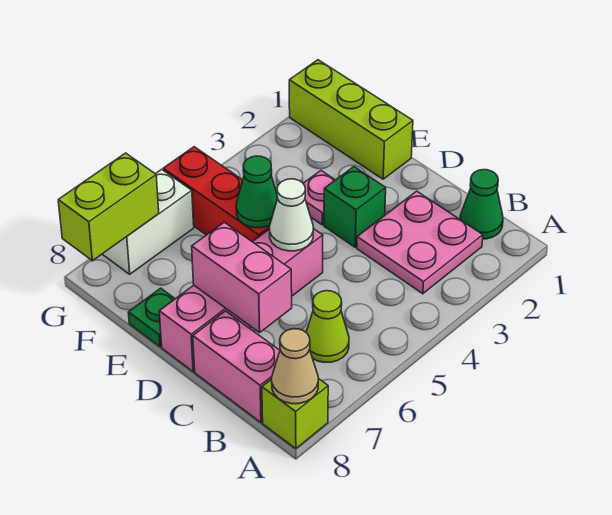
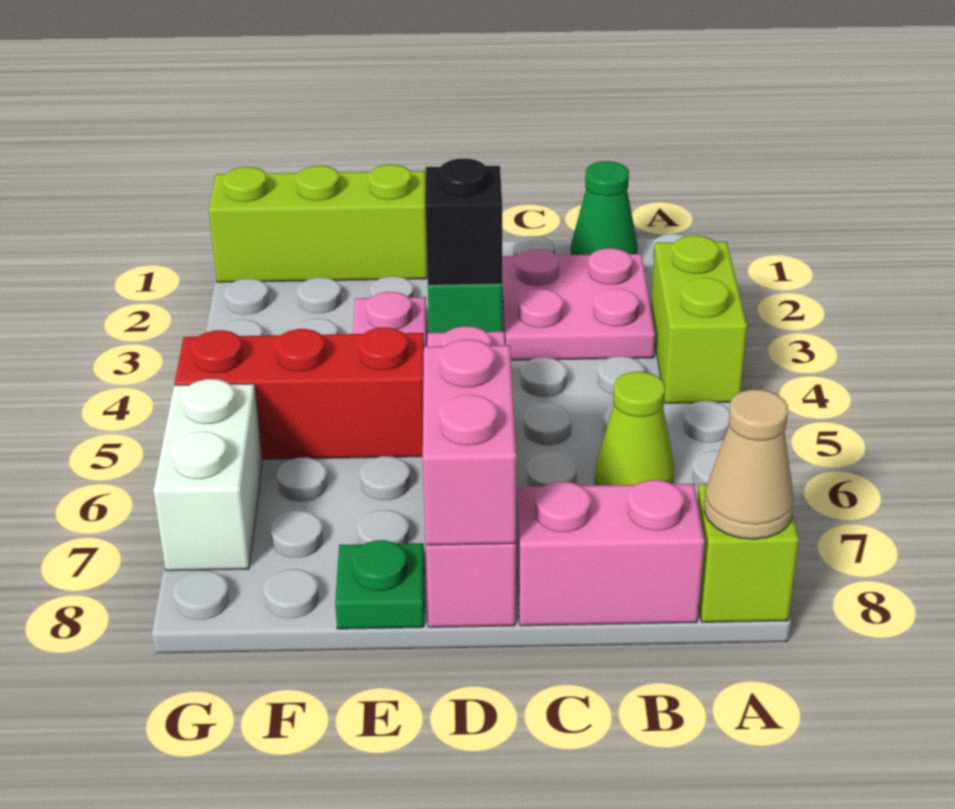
pink brick C7:D7 level 2 -> pink brick D7:D8 level 2
none -> black brick D3 level 2
white cone D5 level 2 -> none
green cone E5 level 2 -> none
lime brick G7:G8 level 2 -> lime brick A3:A4 level 1

